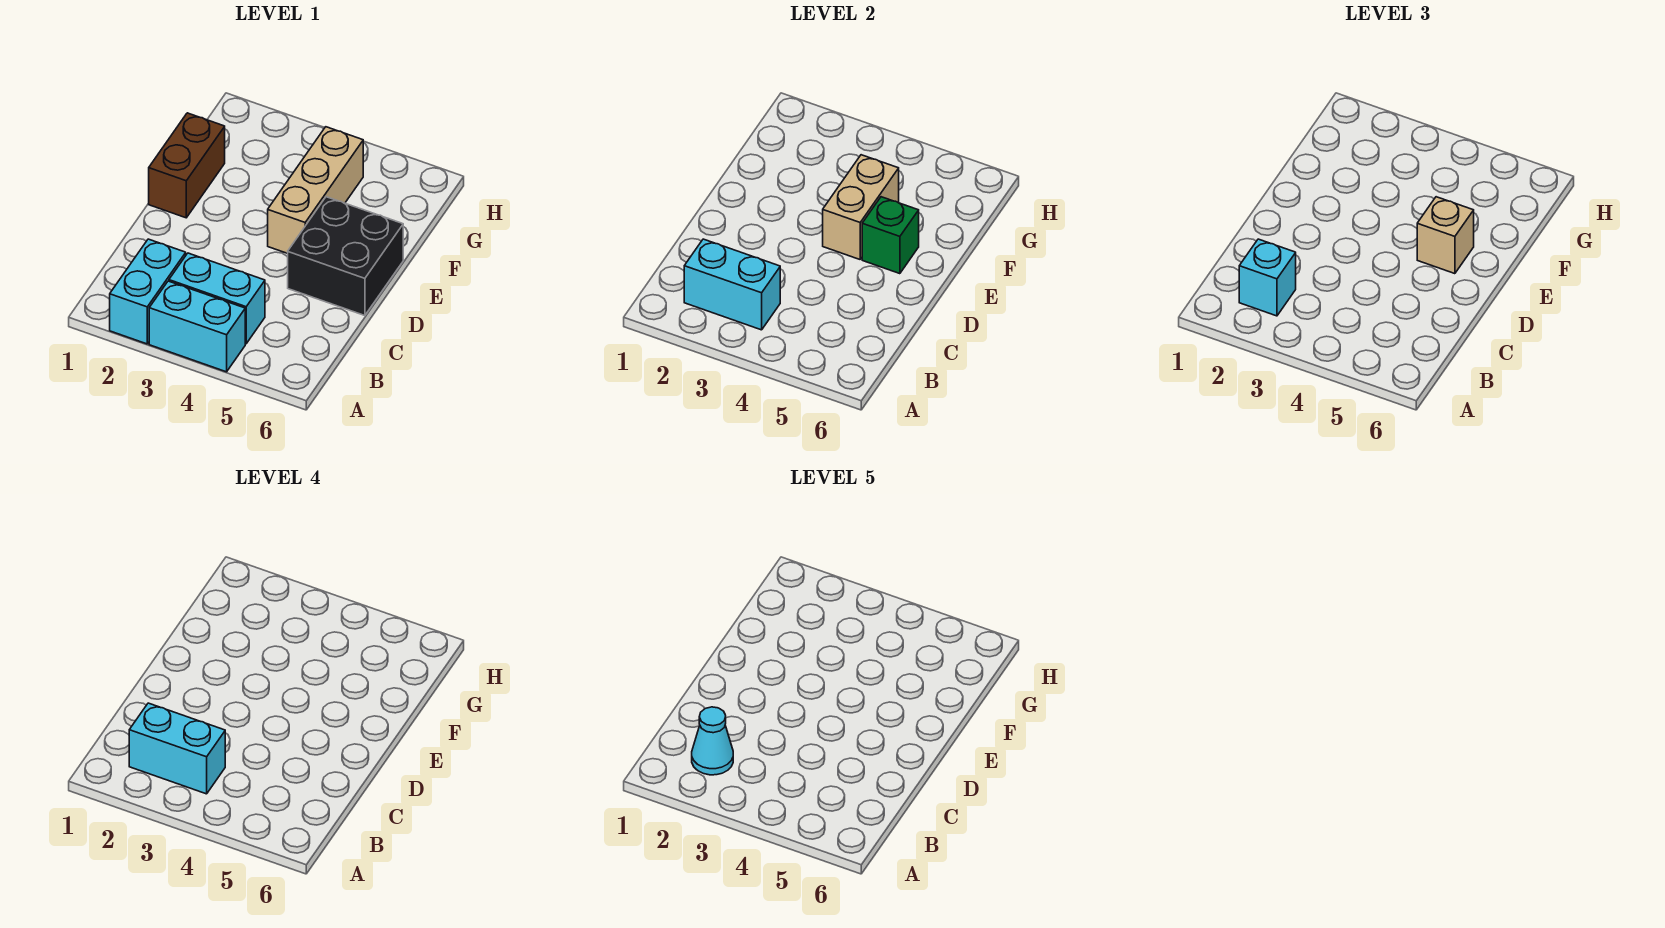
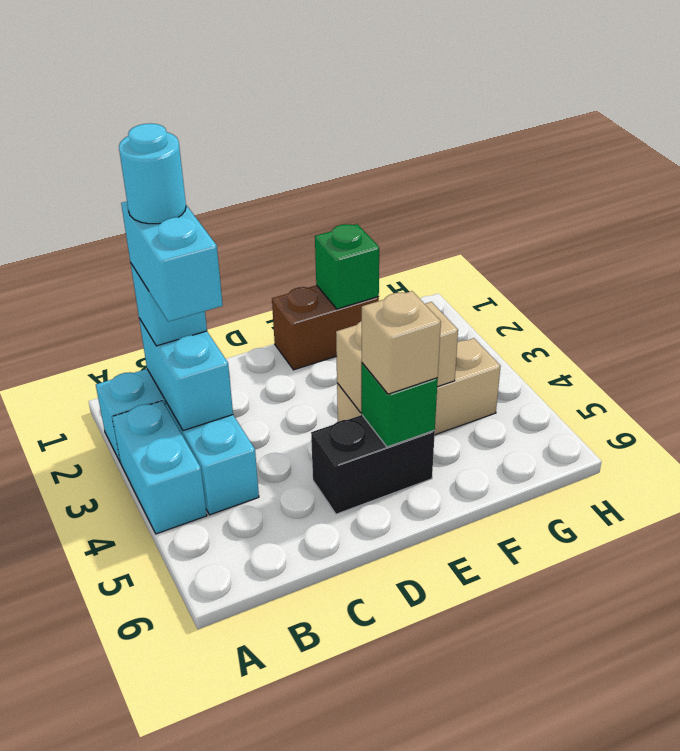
cyan cone B2 level 5 -> cyan round brick B2 level 5
black brick D5:E6 level 1 -> black brick D5:E5 level 1
none -> green brick F1 level 2

